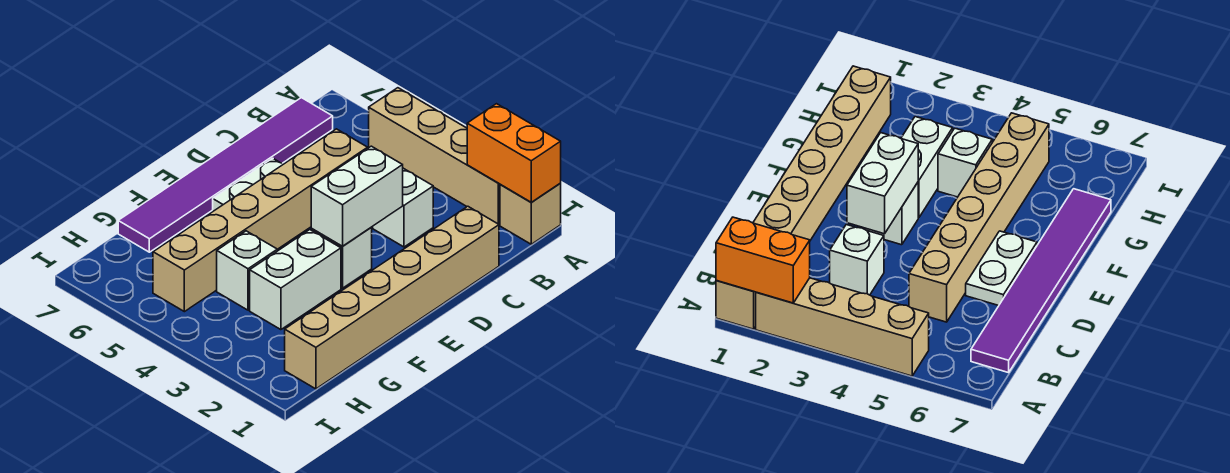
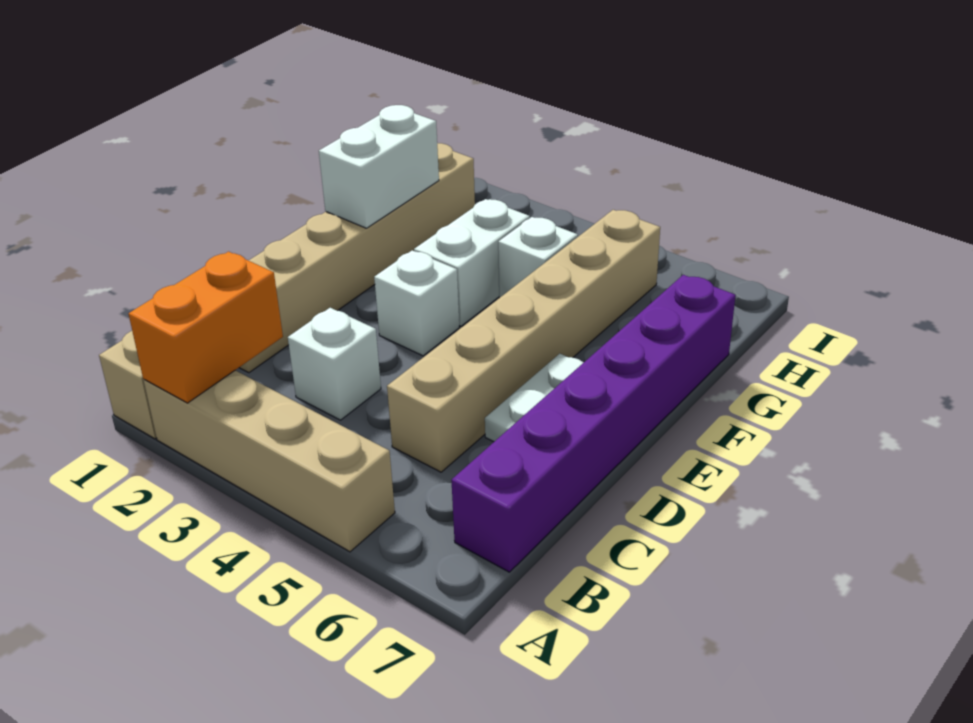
orange brick A1:A2 level 2 -> orange brick A2:B2 level 2
purple tile B7:G7 level 1 -> purple brick B7:G7 level 1
white brick D3:E3 level 2 -> white brick F1:G1 level 2

